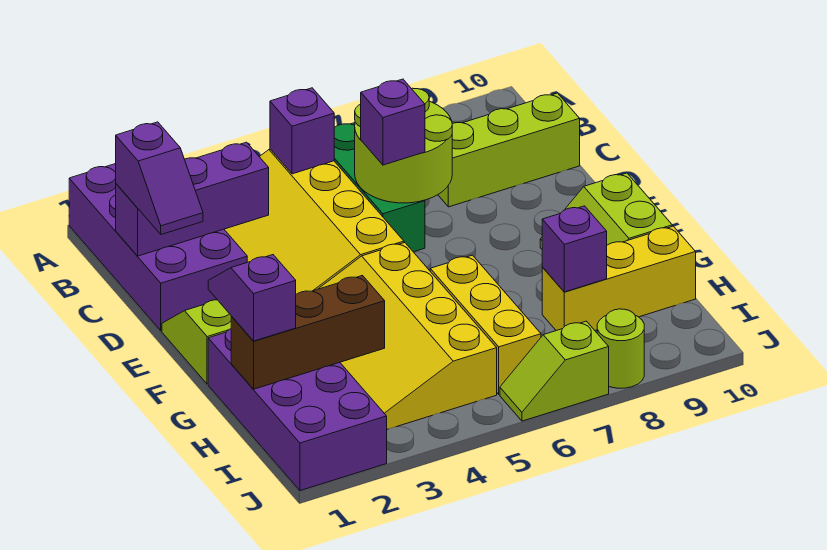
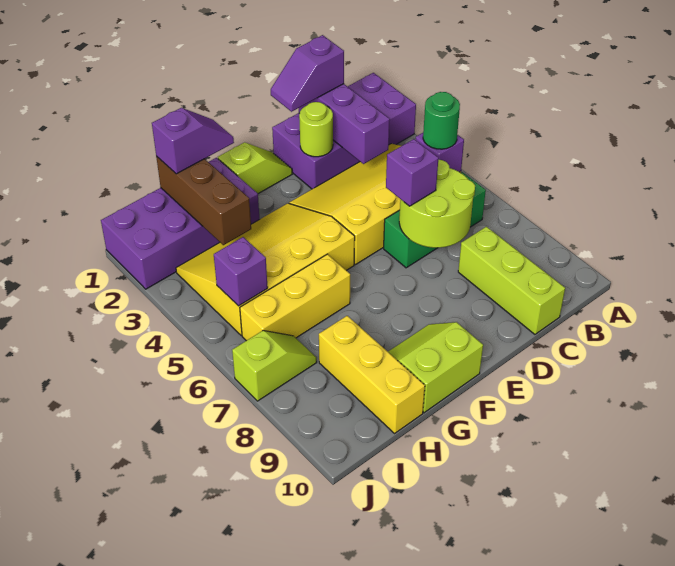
none -> green round brick B5 level 3
purple brick H8 level 2 -> purple brick I5 level 2
lime slope J6:J7 level 1 top 7 -> lime slope I7:J7 level 1 top J
lime round brick J8 level 1 -> lime round brick D2 level 2

